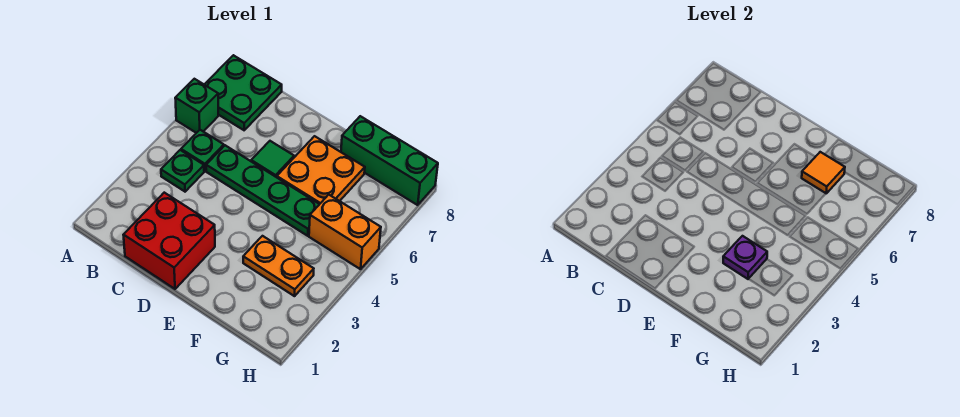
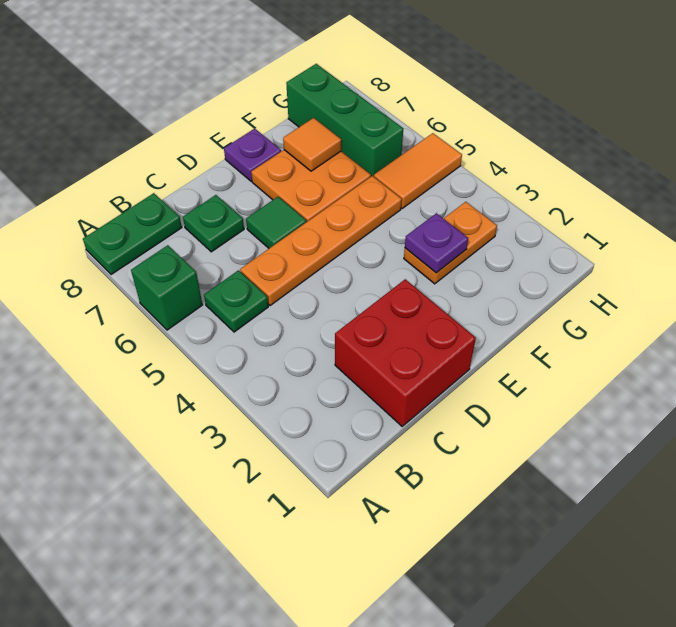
green plate A7:B8 level 1 -> green plate A8:B8 level 1
green plate B4 level 1 -> green plate C7 level 1
green plate C5:F5 level 1 -> orange plate C5:F5 level 1
none -> purple plate E8 level 1
green brick F8:H8 level 1 -> green brick G6:G8 level 1
orange brick G5:H5 level 1 -> orange tile G5:H5 level 1

